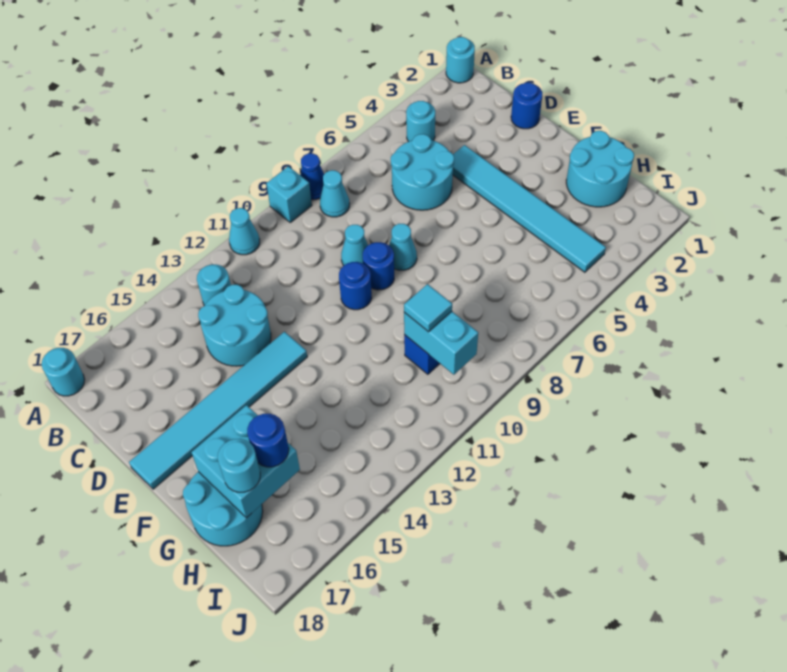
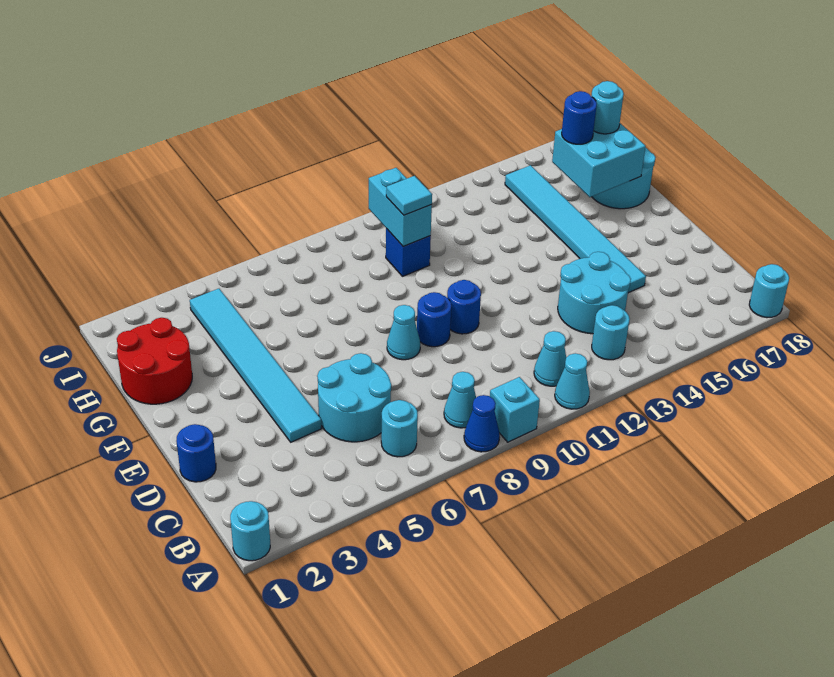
cyan round brick B4 level 1 -> cyan round brick B6 level 1
cyan cone D9 level 1 -> cyan cone B11 level 1
cyan tile E13:E18 level 1 -> cyan tile D15:I15 level 1
cyan round brick G1:H2 level 1 -> red round brick G1:H2 level 1

